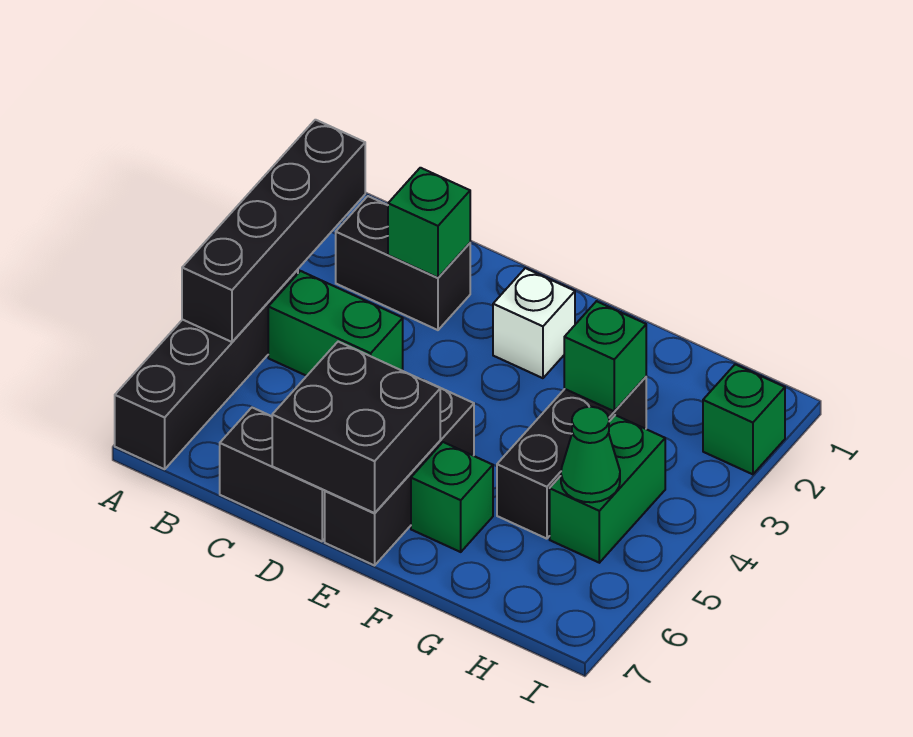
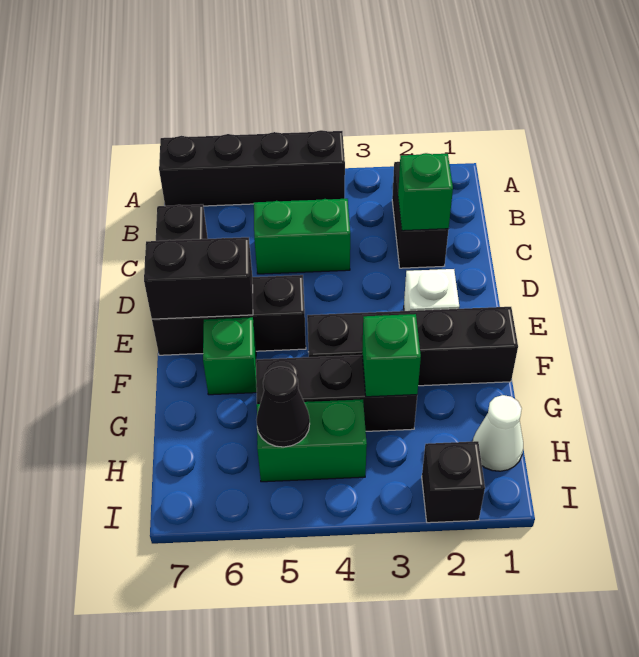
black brick A2:A5 level 2 -> black brick F1:F4 level 1
green brick B4:C4 level 1 -> green brick C4:C5 level 1
black brick D6:E7 level 2 -> black brick E6:E7 level 2
none -> white cone H1 level 1
green cone H5 level 2 -> black cone H5 level 2
green brick I2 level 1 -> black brick I2 level 1

